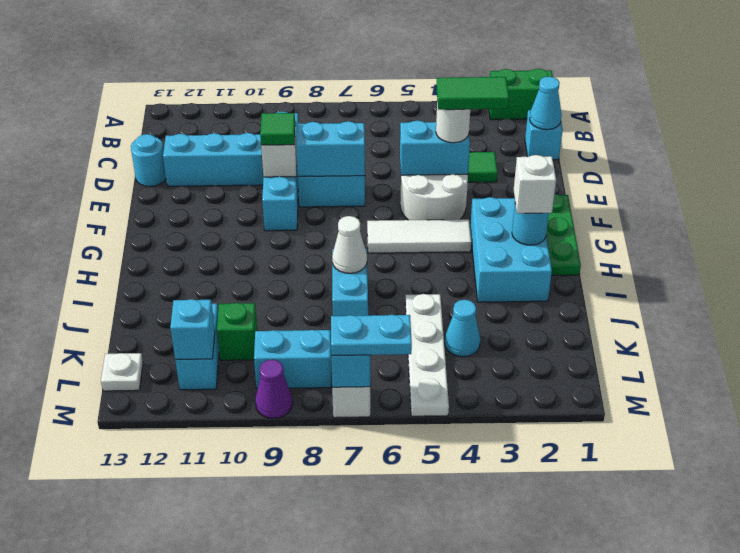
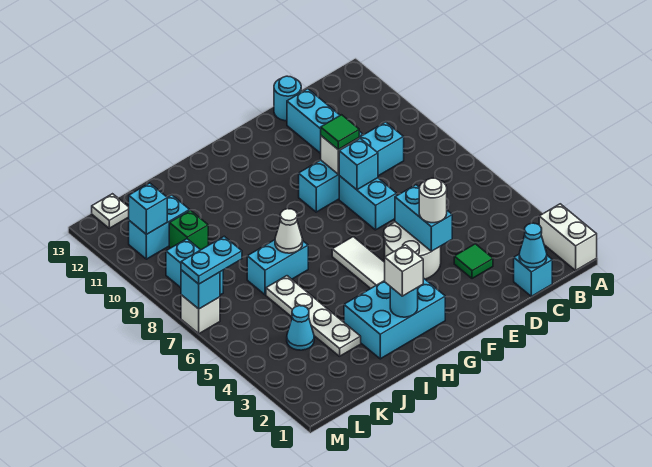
green brick A1:A2 level 1 -> white brick A1:A2 level 1
green tile E3:E4 level 4 -> none
cyan brick E7:E8 level 2 -> cyan brick E8 level 2
green plate F1:H1 level 1 -> none
white plate J5:M5 level 1 -> white plate J3:J6 level 1
cyan plate M6:M7 level 3 -> cyan plate L7:M7 level 3
purple cone M9 level 1 -> none

